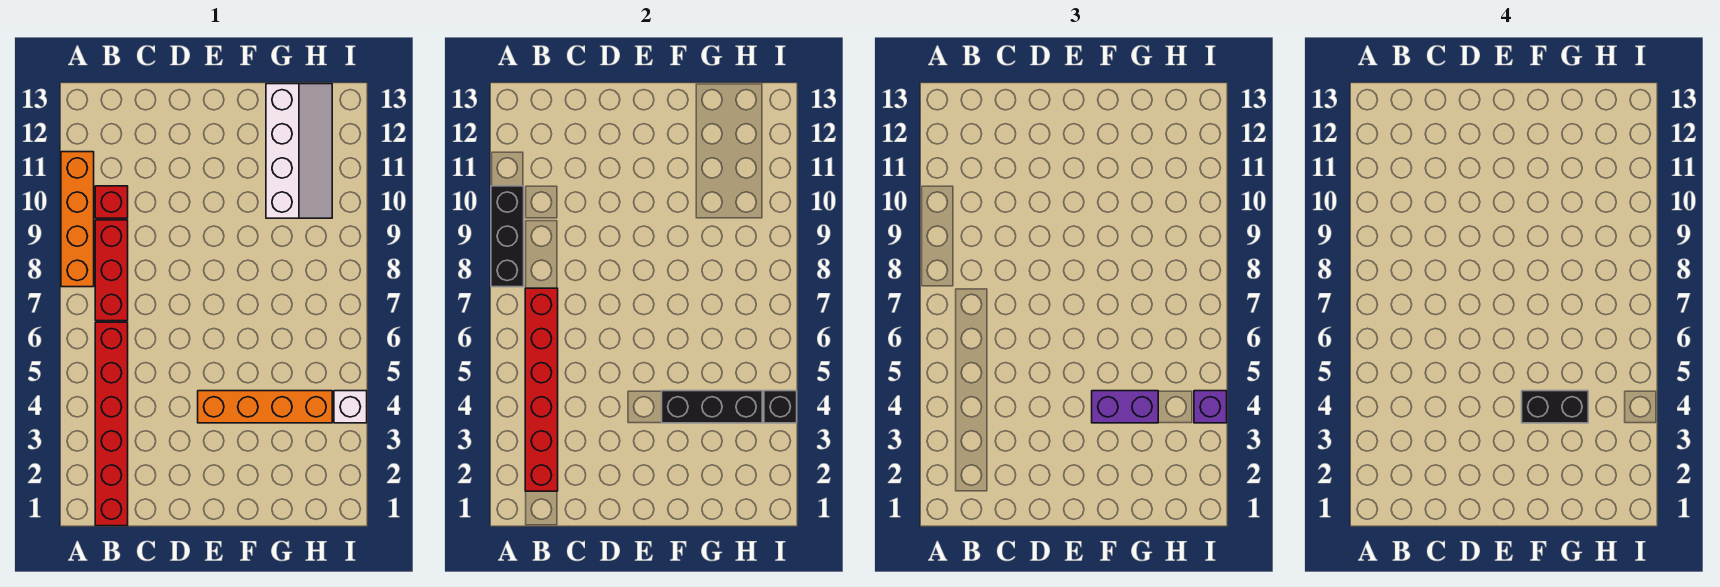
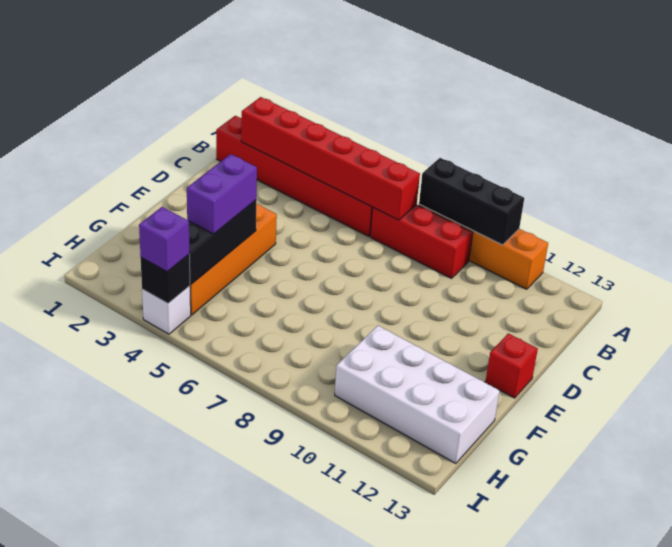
red brick B10 level 1 -> red brick E13 level 1
black brick F4:G4 level 4 -> none
white slope G10:H13 level 1 top G -> white brick G10:H13 level 1

